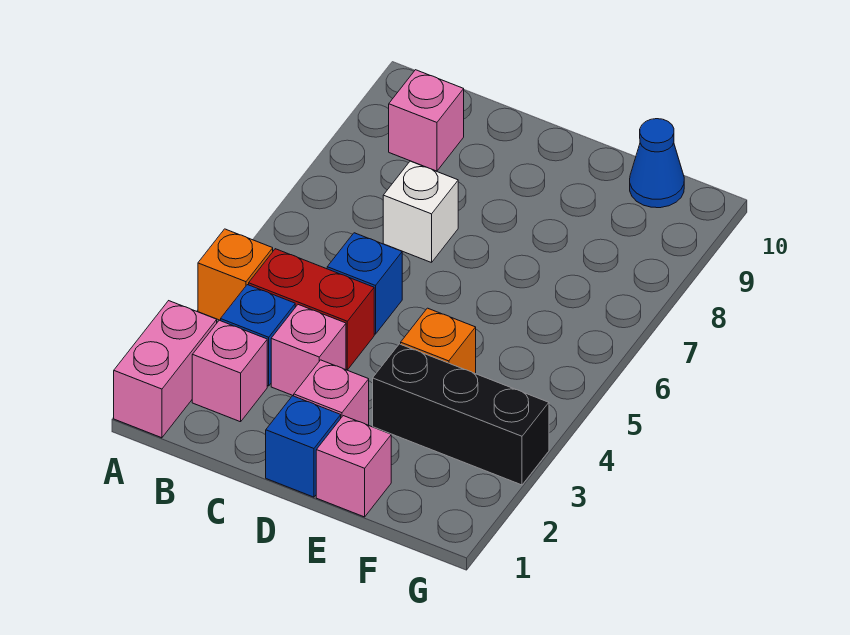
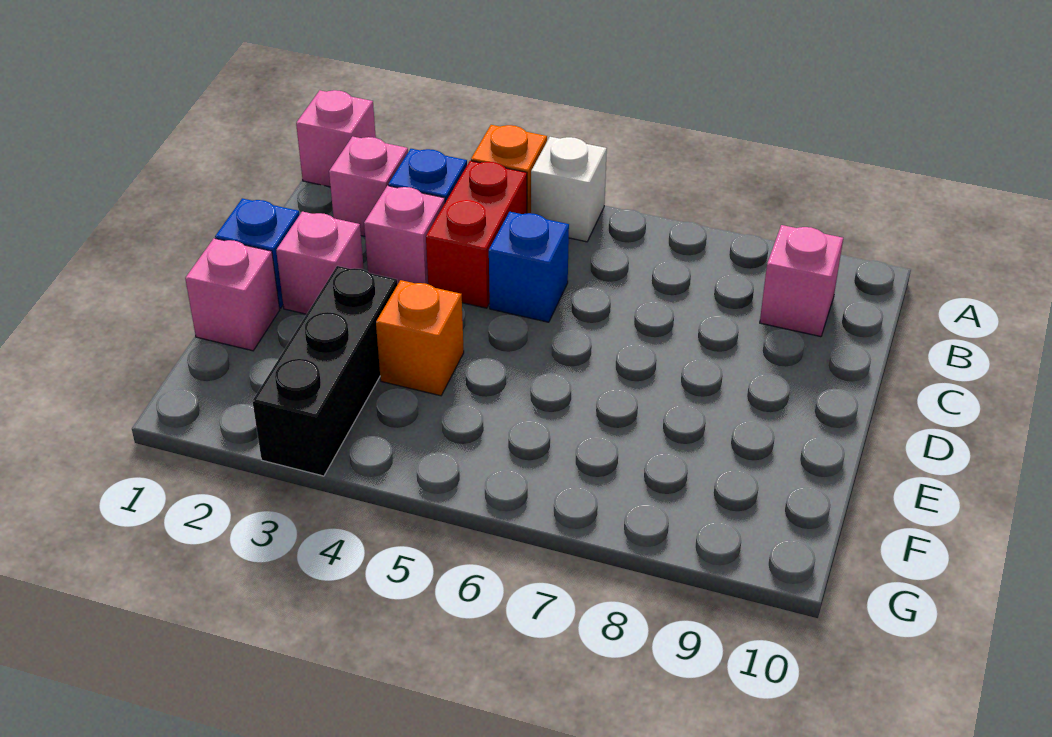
pink brick A1:A2 level 1 -> pink brick A1 level 1
white brick C7 level 1 -> white brick A5 level 1
blue cone F10 level 1 -> none

